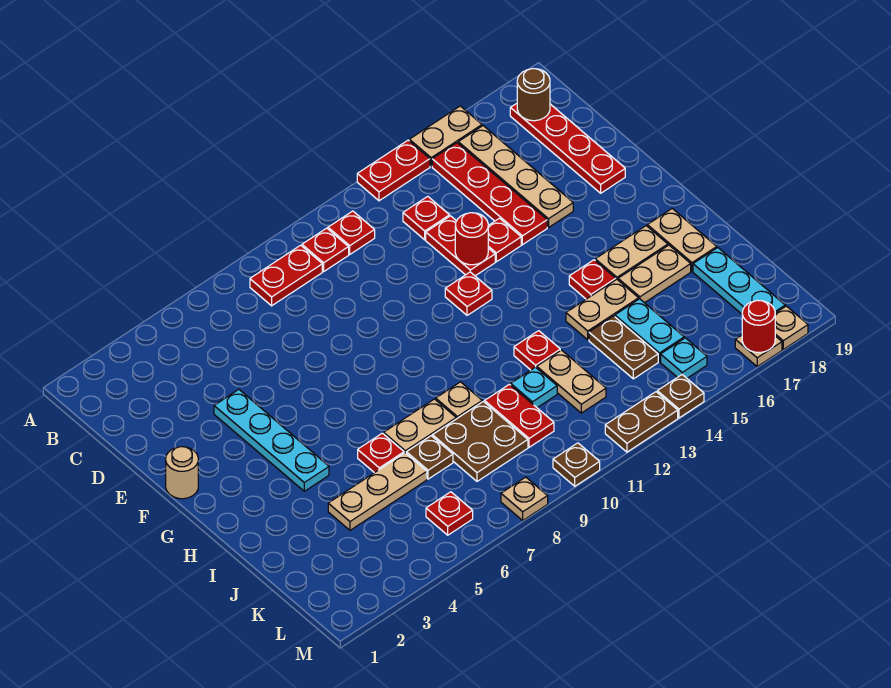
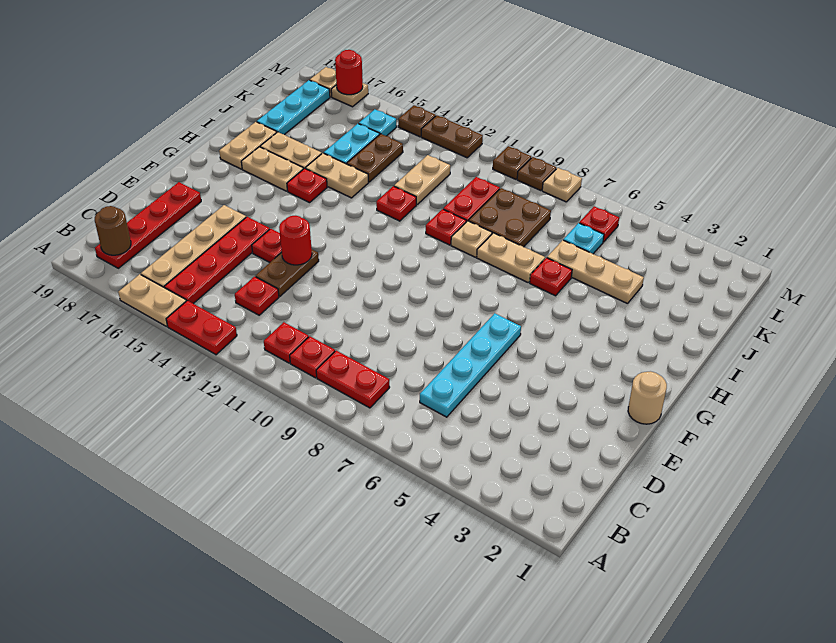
red plate D13:E13 level 1 -> brown plate D13:E13 level 1
cyan plate E4:H4 level 1 -> cyan plate C6:F6 level 1
red plate F12 level 1 -> red plate I10 level 1
brown plate J7 level 1 -> brown plate M9 level 1
cyan plate J11 level 1 -> cyan plate K6 level 1

